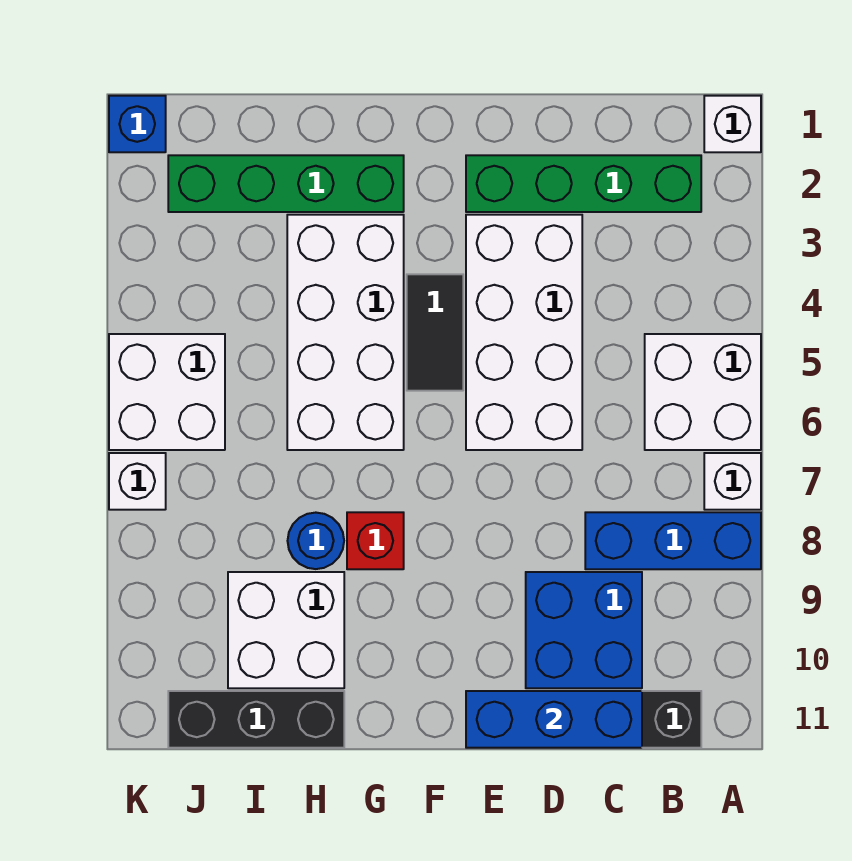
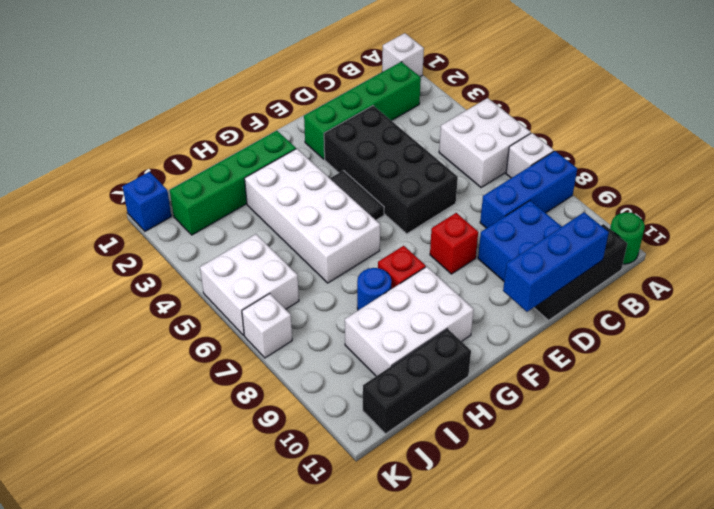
none -> green round brick A11 level 1
white brick D3:E6 level 1 -> black brick D3:E6 level 1
none -> red brick E8 level 1
white brick H9:I10 level 1 -> white brick G9:I10 level 1

